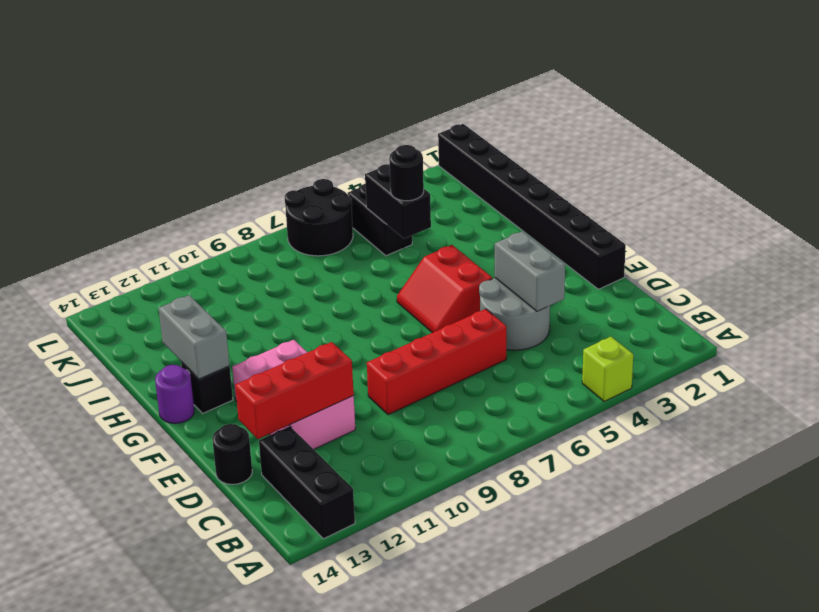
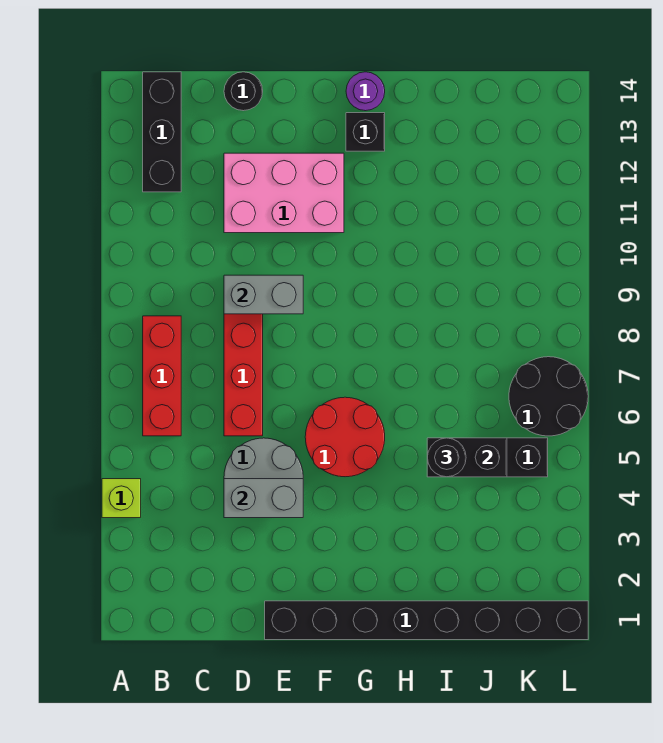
black brick A13:C13 level 1 -> black brick B12:B14 level 1
red brick D11:D13 level 2 -> red brick B6:B8 level 1
red slope F5:G6 level 1 top 5 -> red round brick F5:G6 level 1
grey brick G13:H13 level 2 -> grey brick D9:E9 level 2

